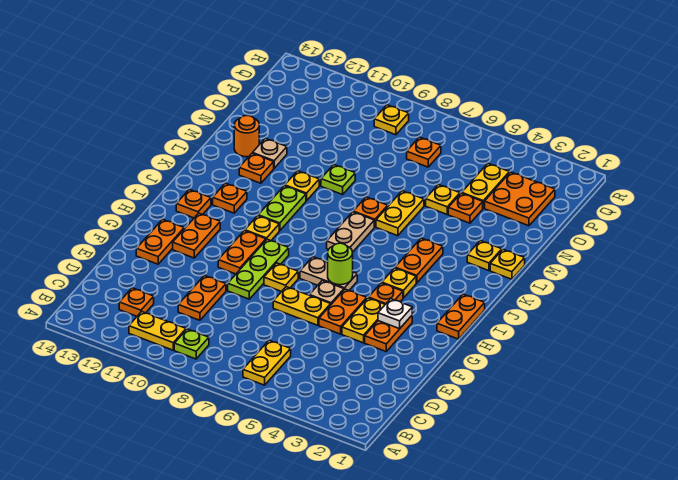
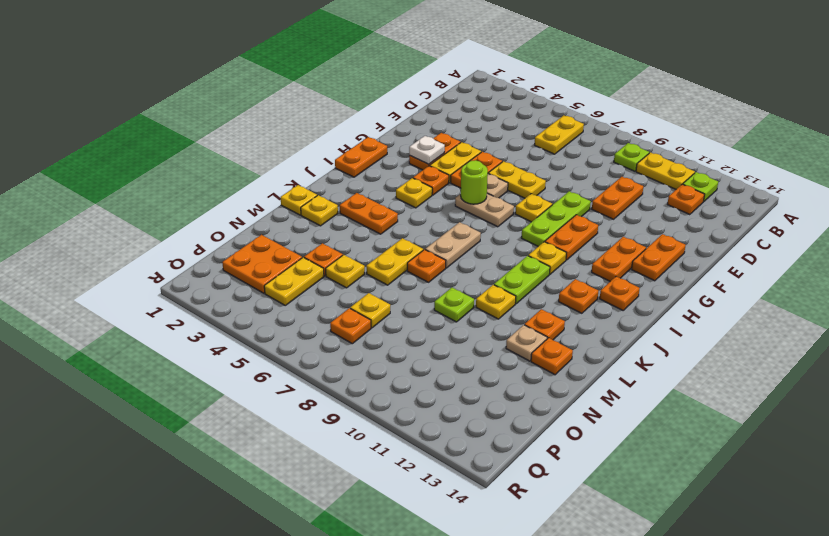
none -> lime plate B12 level 1
orange plate J4:K4 level 1 -> orange plate K3:K4 level 1
orange round brick M13 level 1 -> orange plate M13 level 1
yellow plate Q9 level 1 -> yellow plate O7 level 1

